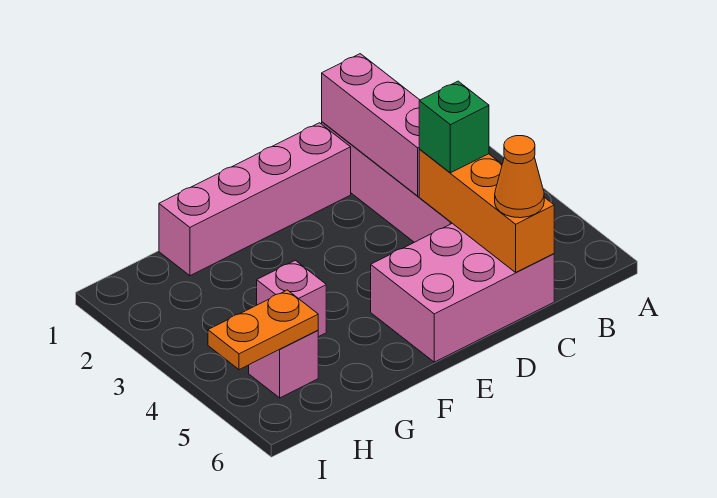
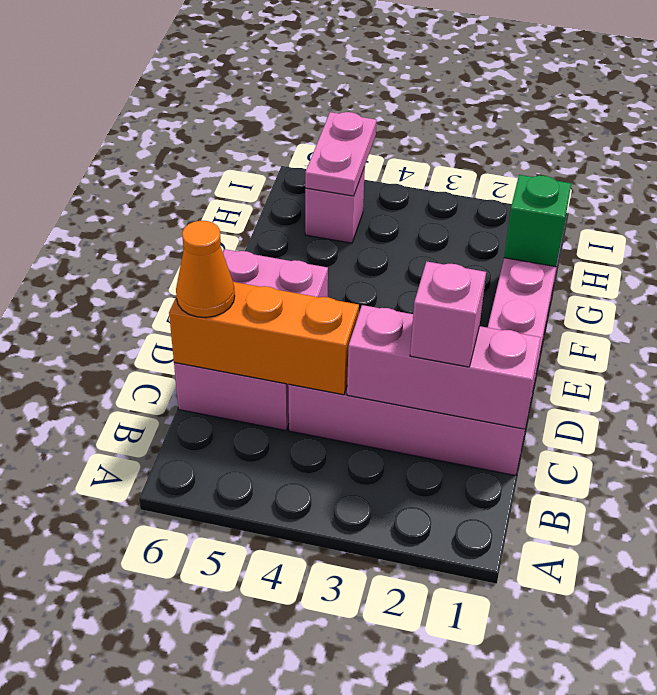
green brick C4 level 3 -> green brick G1 level 2
pink brick G4 level 1 -> pink brick C2 level 3
orange plate H5:I5 level 2 -> pink plate H5:I5 level 2

